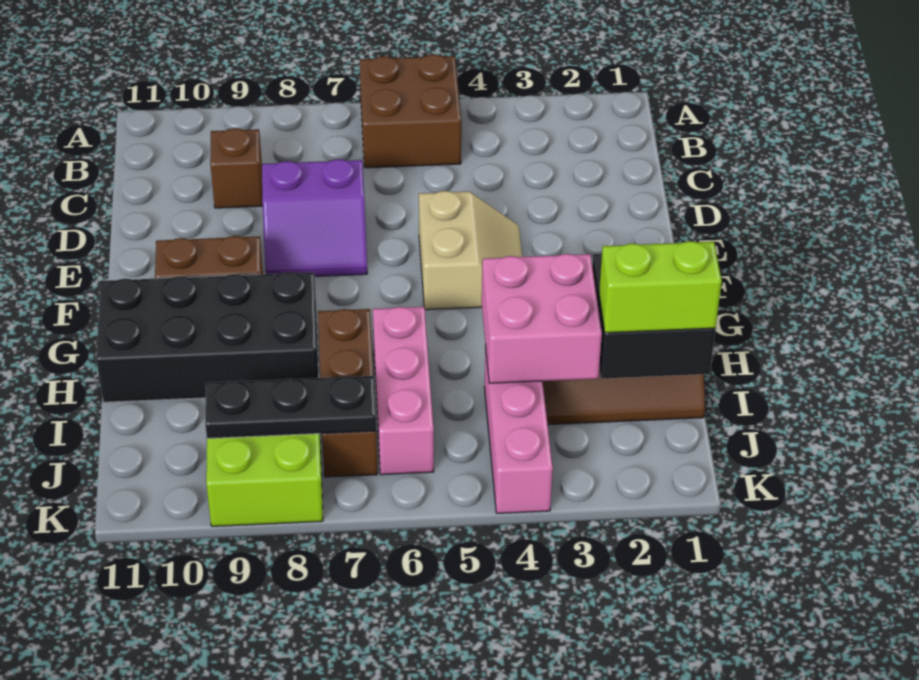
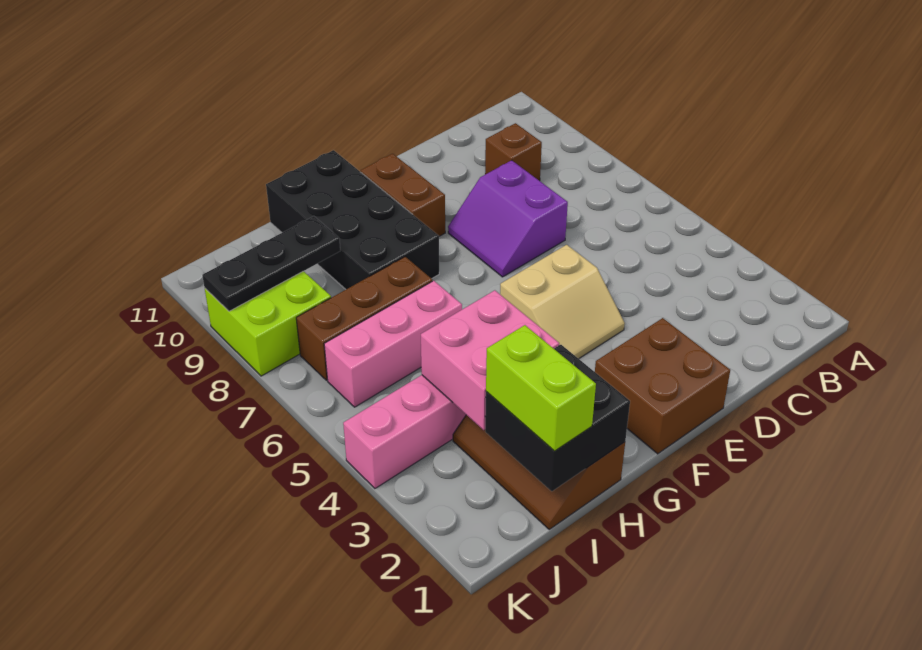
brown brick A5:B6 level 1 -> brown brick E1:F2 level 1
black plate J7:J9 level 2 -> black plate I9:K9 level 2

